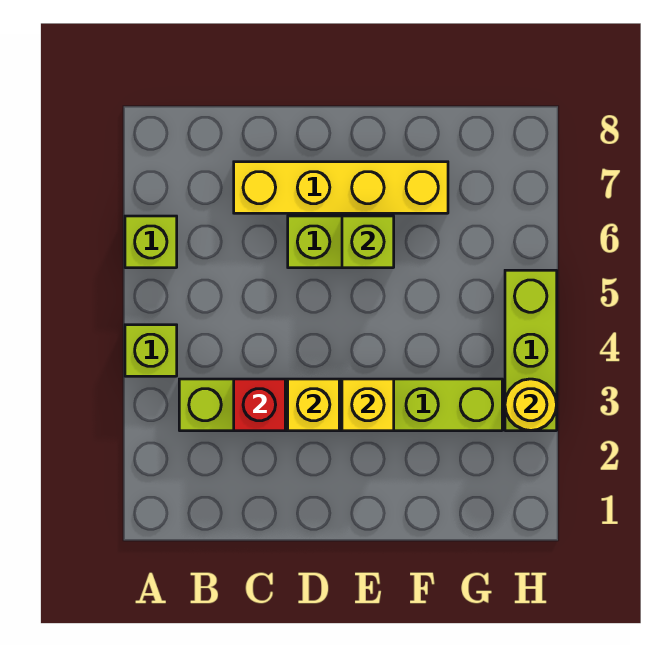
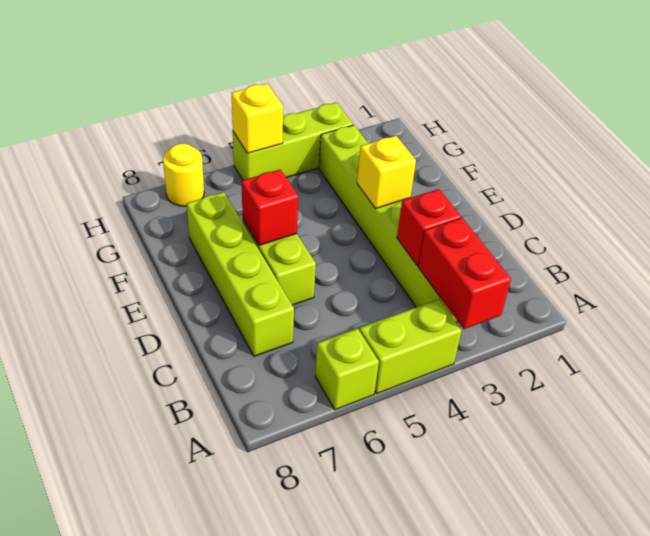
none -> red brick A3:B3 level 2
lime brick A4 level 1 -> lime brick A4:A5 level 1
yellow brick C7:F7 level 1 -> lime brick C7:F7 level 1
yellow brick D3 level 2 -> yellow brick H5 level 2
lime brick E6 level 2 -> red brick E6 level 2
yellow round brick H3 level 2 -> yellow round brick H7 level 1

